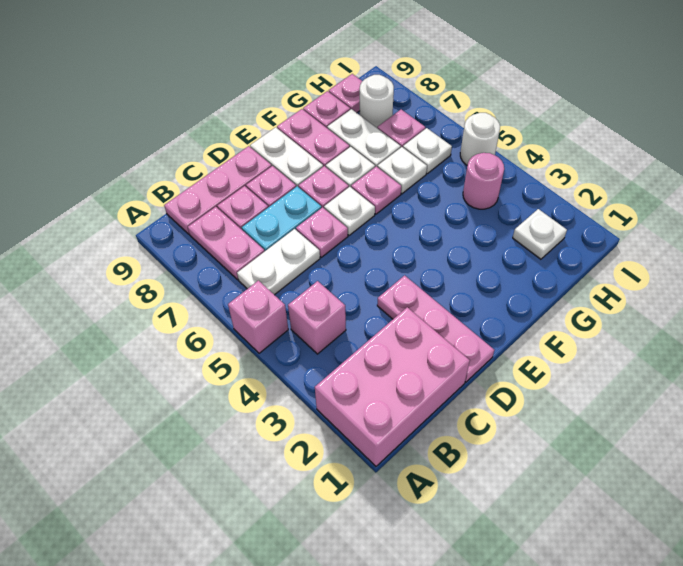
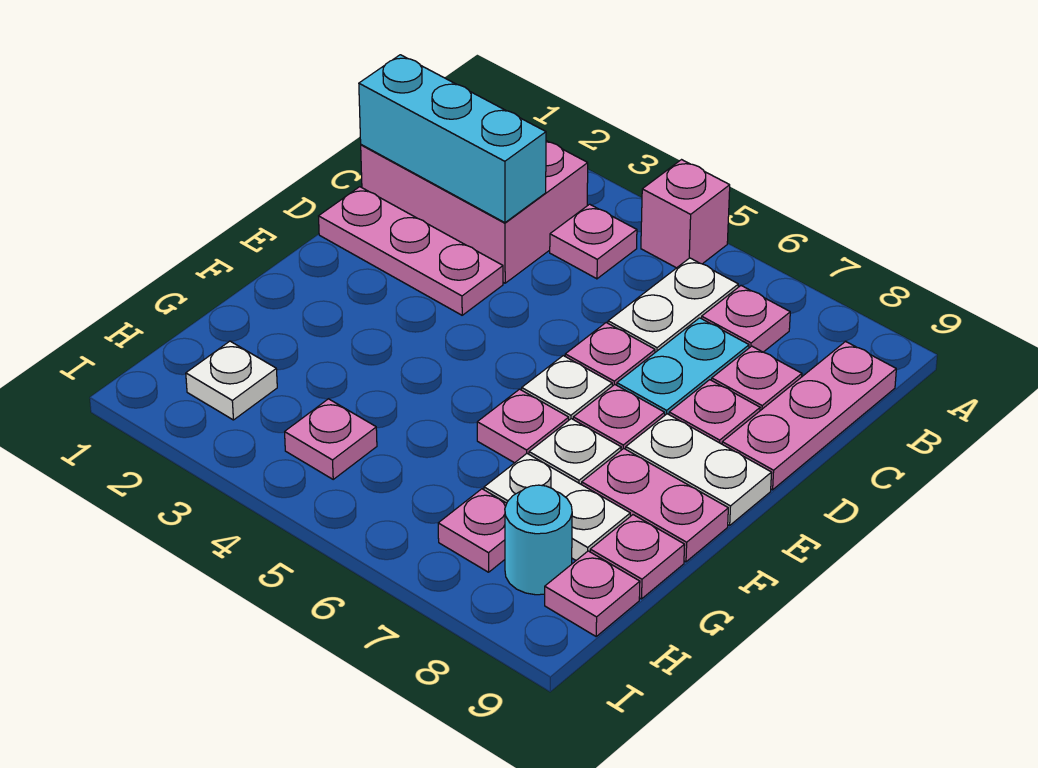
pink brick A1:C2 level 1 -> pink brick B1:C3 level 1
pink brick B4 level 1 -> pink plate B4 level 1
pink plate B7:B8 level 1 -> pink plate B7 level 1
none -> cyan brick C1:C3 level 2
white plate G6 level 1 -> none
pink round brick H4 level 1 -> pink plate H4 level 1
white plate H6 level 1 -> none
white round brick H8 level 1 -> cyan round brick H8 level 1
white round brick I5 level 1 -> none

